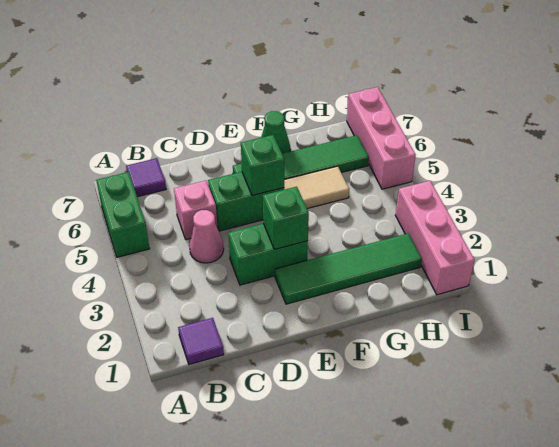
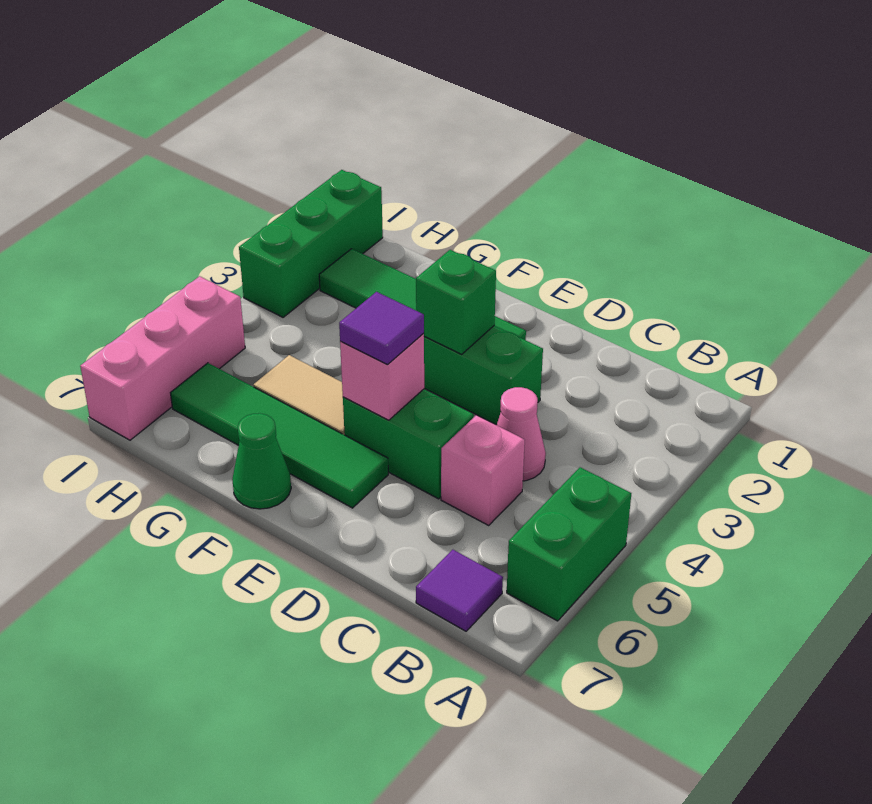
purple tile B1 level 1 -> purple tile E5 level 3
green brick E5 level 2 -> pink brick E5 level 2
pink brick I1:I3 level 1 -> green brick I1:I3 level 1

